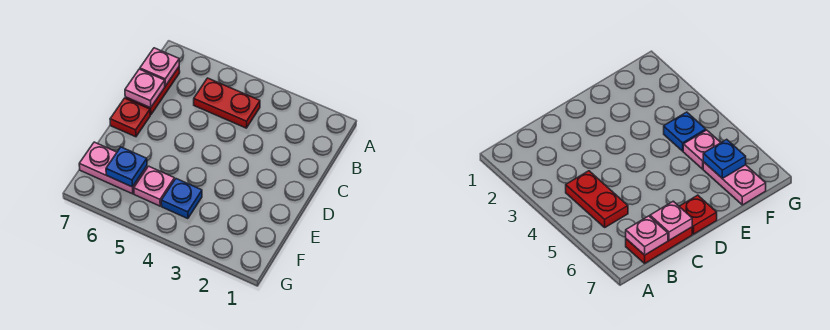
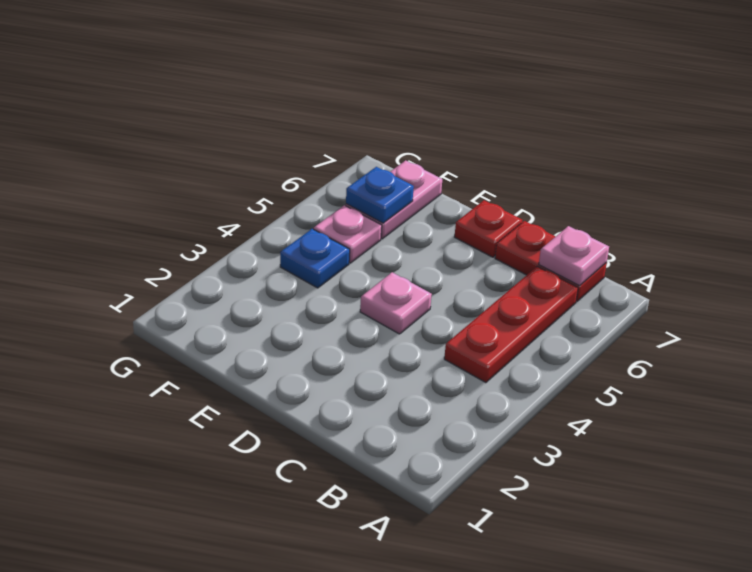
red plate B4:B5 level 1 -> red plate B4:B6 level 1
pink plate C7 level 2 -> pink plate D4 level 1

